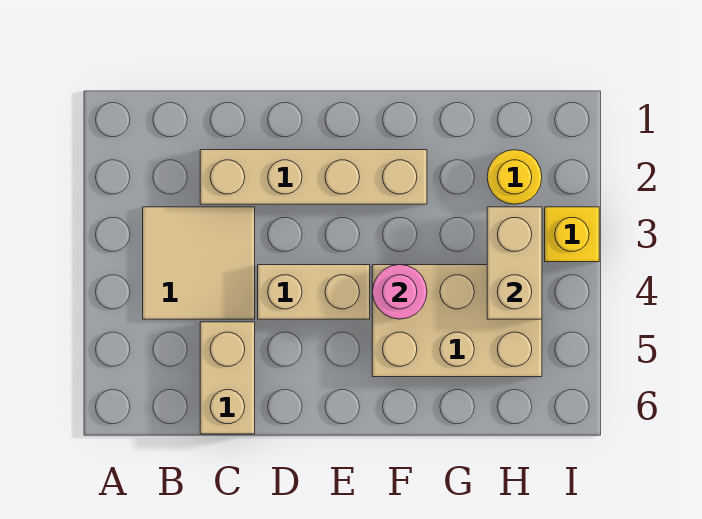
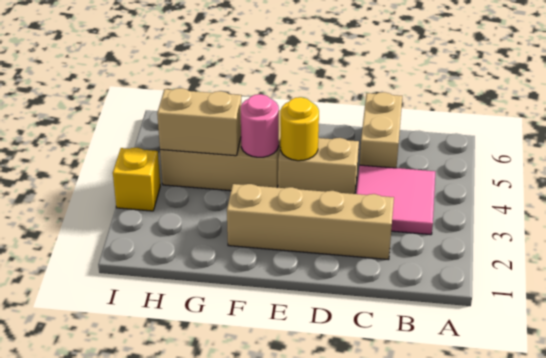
tan tile B3:C4 level 1 -> pink tile B3:C4 level 1
yellow round brick H2 level 1 -> yellow round brick E4 level 2
tan brick H3:H4 level 2 -> tan brick G4:H4 level 2

